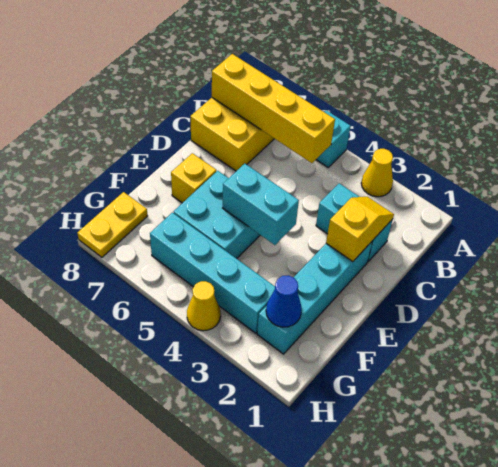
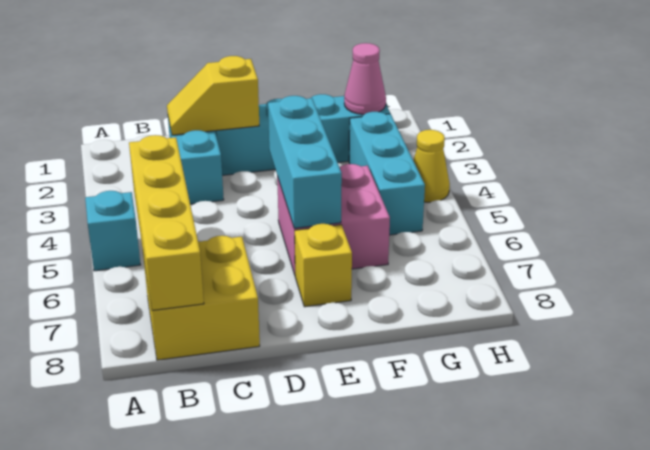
yellow cone A3 level 1 -> none
cyan brick E4:E5 level 2 -> cyan brick E4:E6 level 2
cyan brick E5:F6 level 1 -> pink brick E5:F6 level 1
blue cone G2 level 2 -> pink cone G2 level 2
cyan brick G3:G6 level 1 -> cyan brick G3:G5 level 1
yellow plate G8:H8 level 1 -> none

